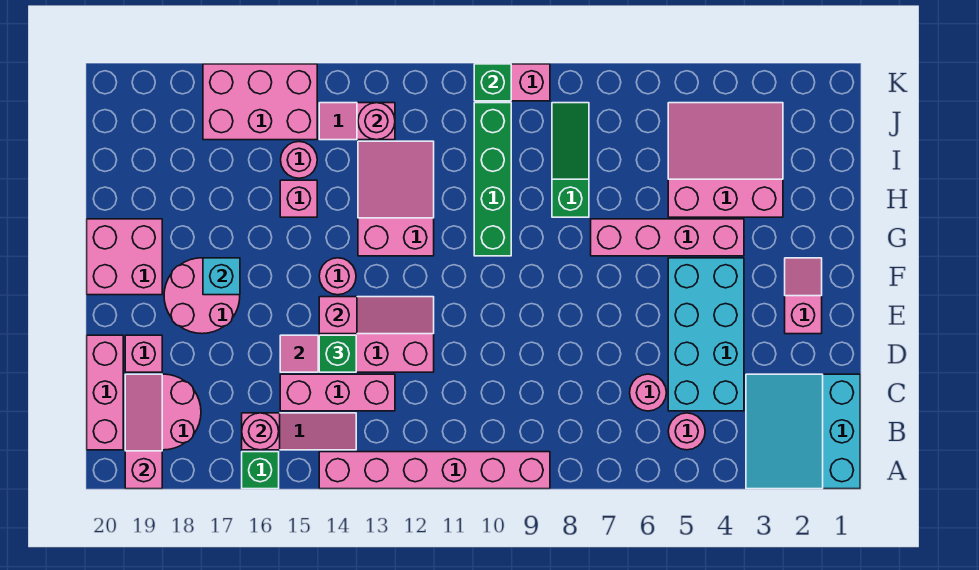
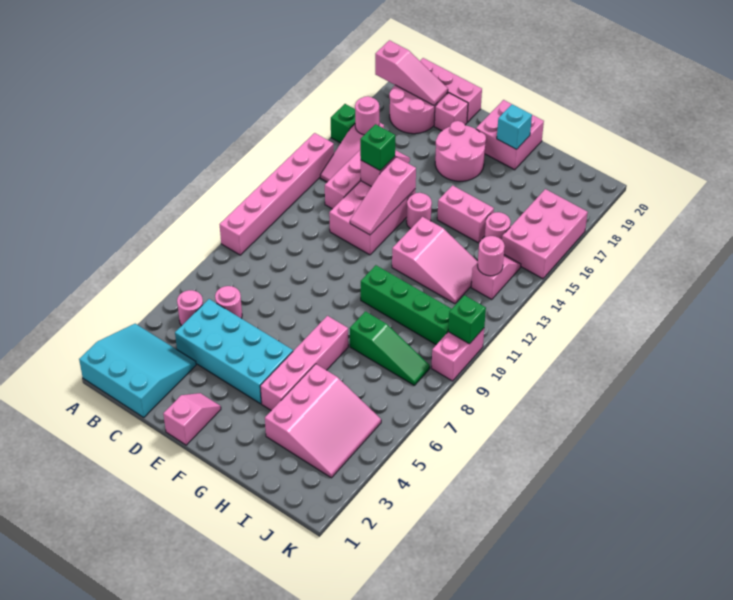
pink slope E2:F2 level 1 top E -> pink slope E1:E2 level 1 top 1
cyan brick F17 level 2 -> cyan brick G19 level 2
pink brick H15 level 1 -> pink brick G15:H15 level 1

